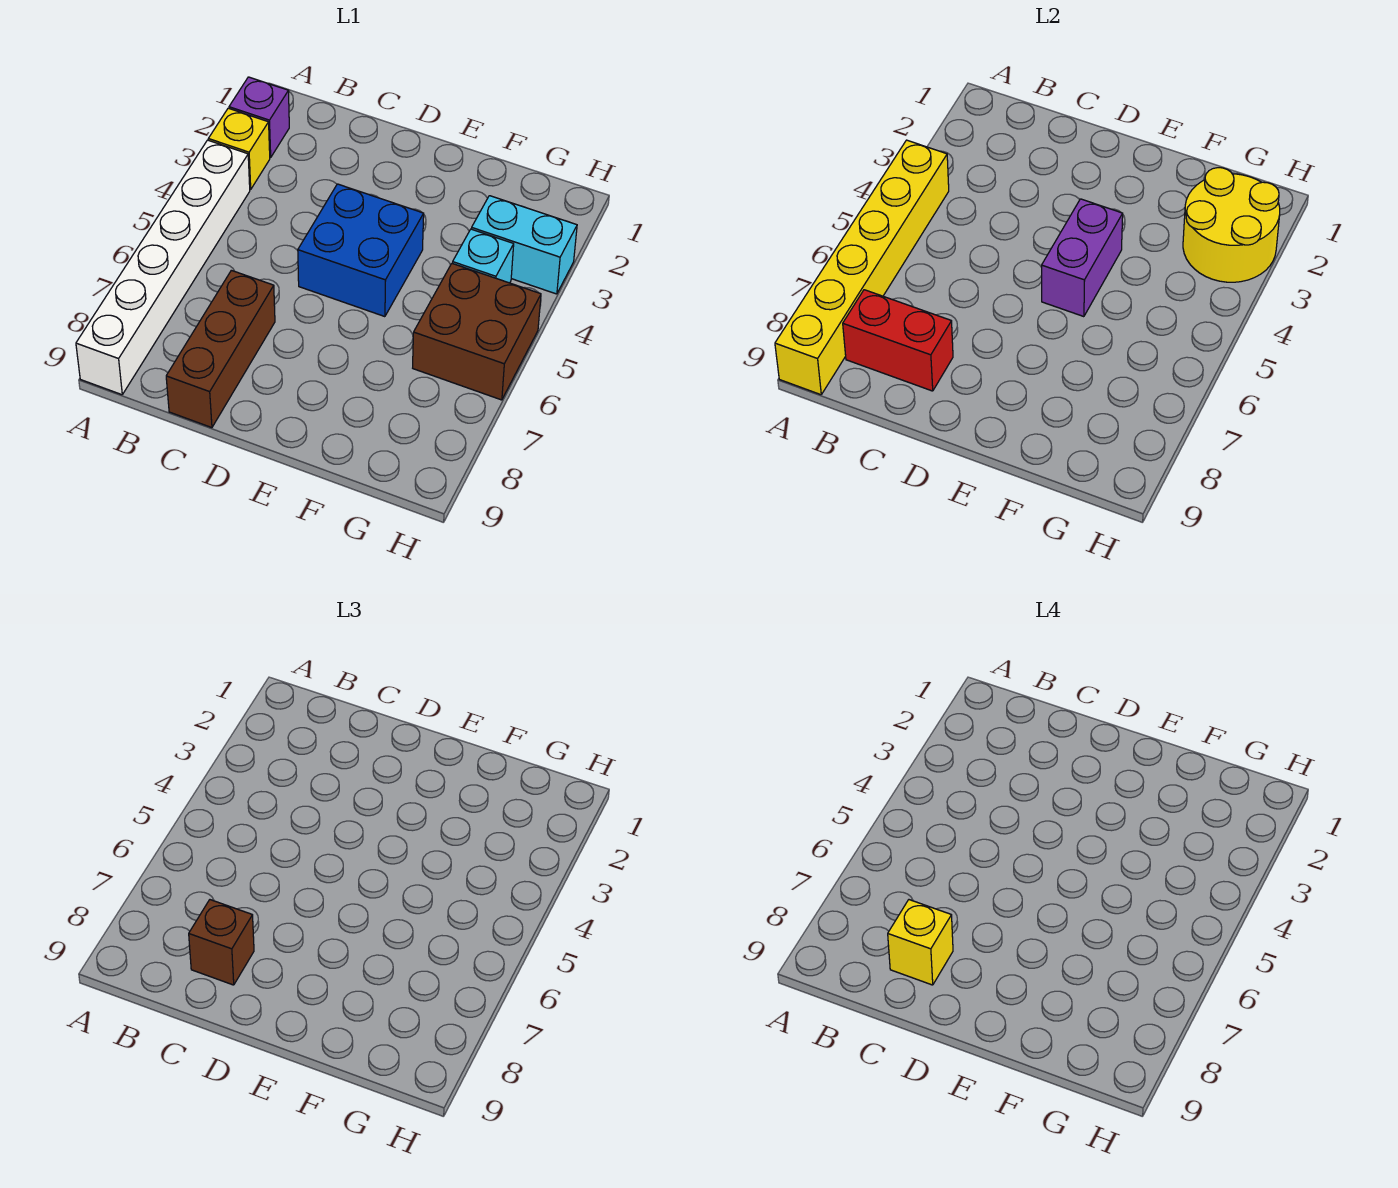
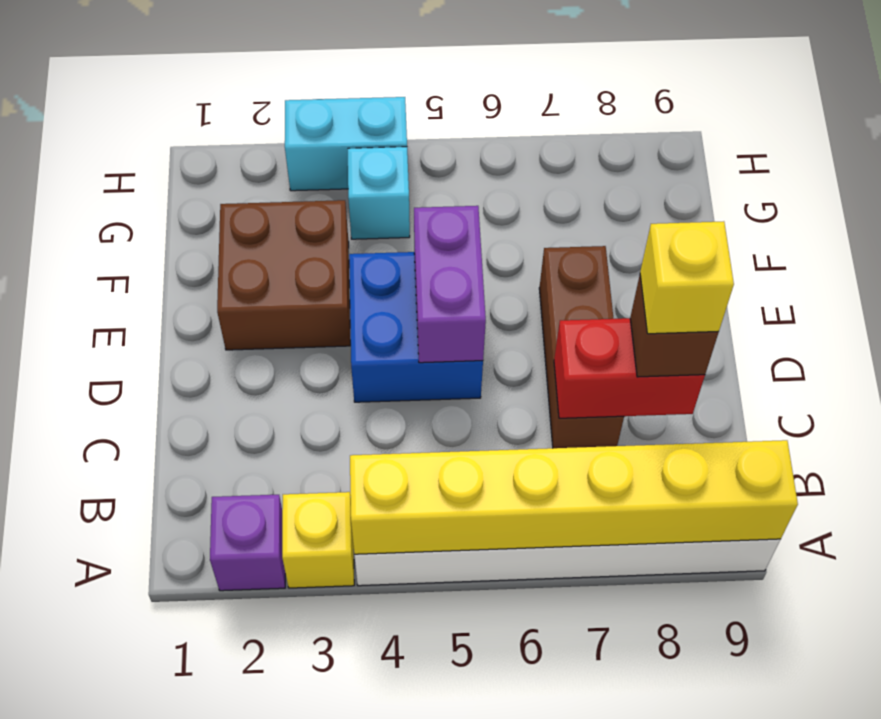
red brick B8:C8 level 2 -> red brick C7:C8 level 2
brown brick C7:C9 level 1 -> brown brick C7:E7 level 1
purple brick E4:E5 level 2 -> purple brick D5:E5 level 2
yellow round brick G2:H3 level 2 -> none
cyan brick G3:H3 level 1 -> cyan brick H3:H4 level 1
brown brick G5:H6 level 1 -> brown brick E2:F3 level 1

